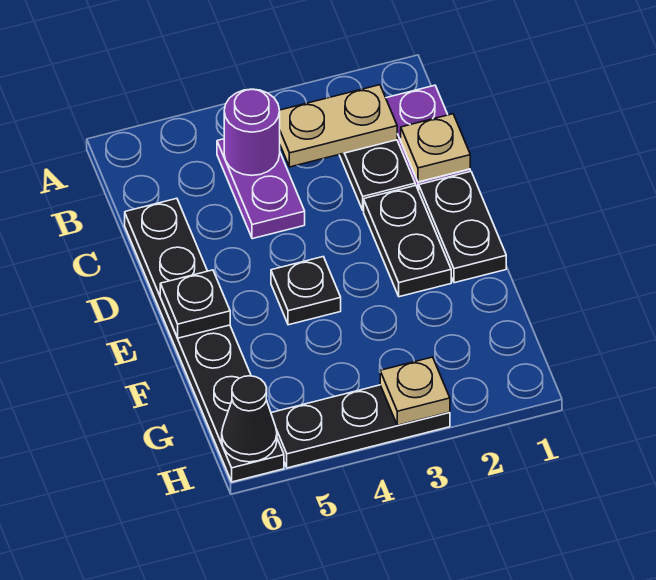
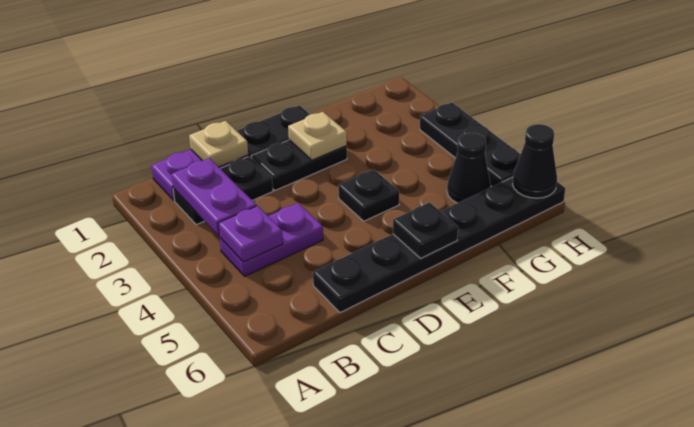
tan plate B2:B3 level 2 -> purple plate B2:B3 level 2
purple round brick B4 level 2 -> purple plate B4 level 2
none -> black cone G5 level 1
tan plate H3 level 2 -> tan plate E2 level 2

